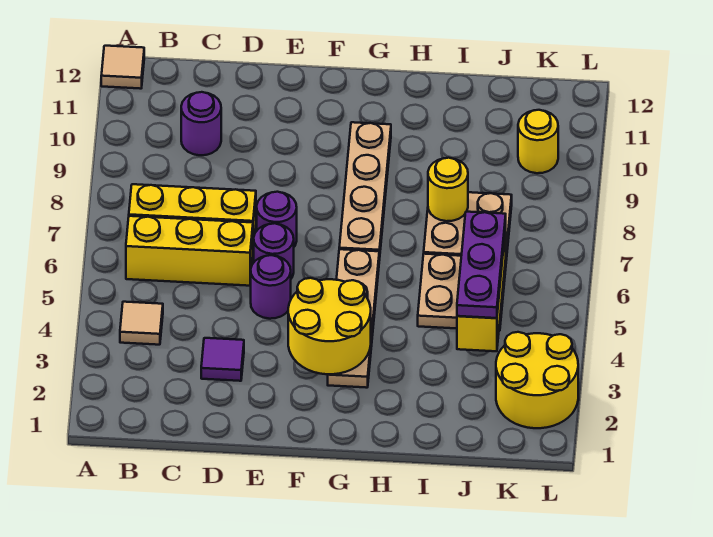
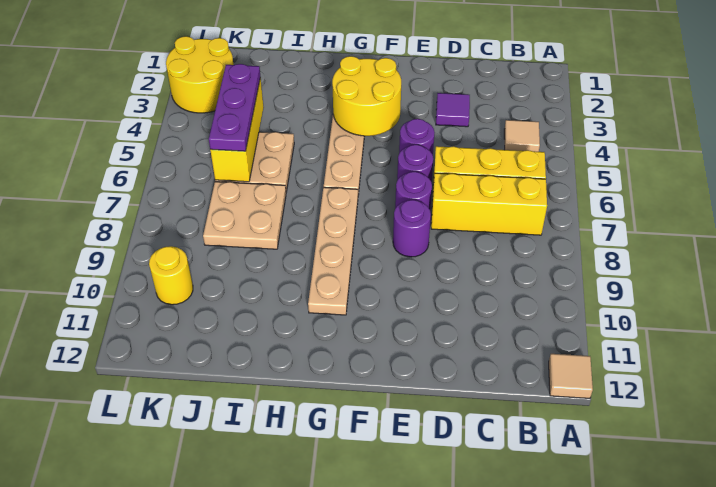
purple round brick C10 level 1 -> purple round brick E8 level 1
yellow round brick I8 level 2 -> none

